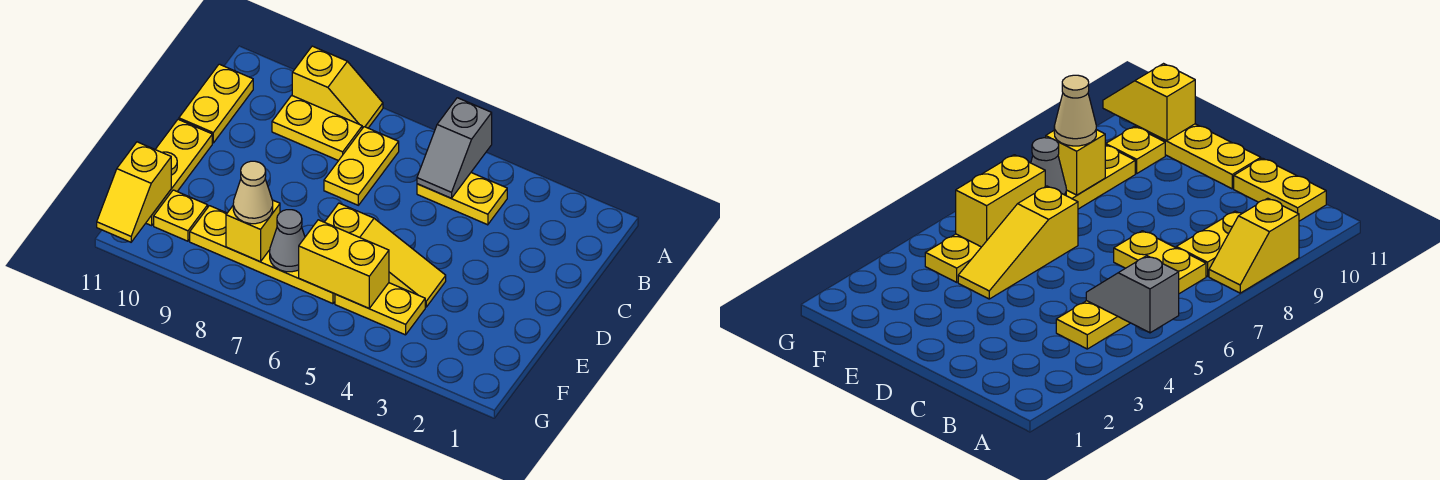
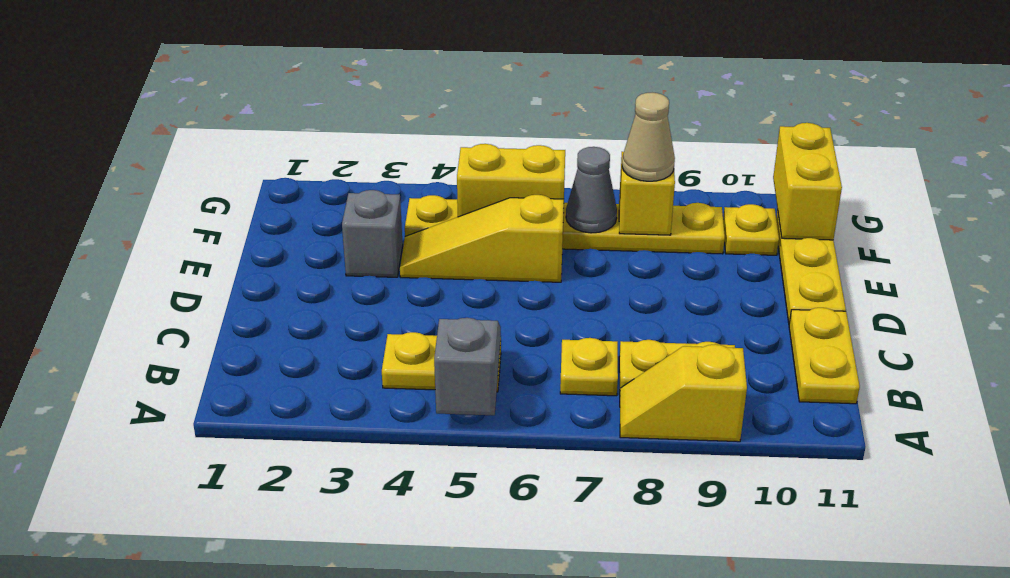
yellow plate B7:C7 level 1 -> yellow plate B7 level 1
none -> grey brick E3 level 1
yellow slope F11:G11 level 2 top F -> yellow brick F11:G11 level 2

